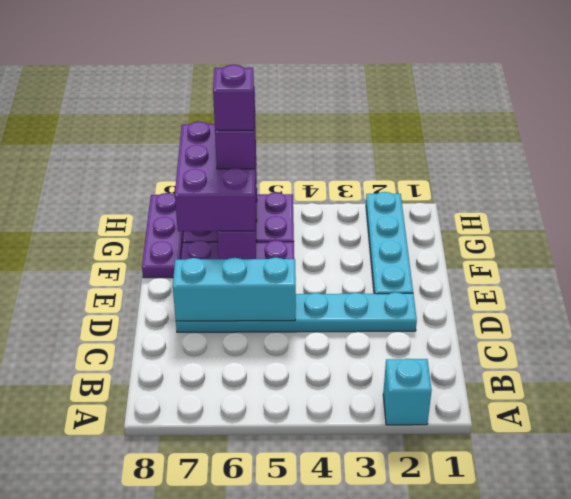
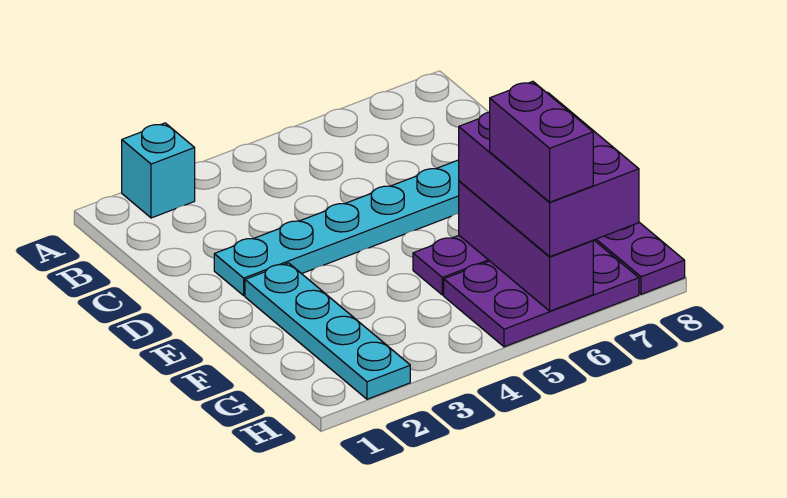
cyan brick D5:D7 level 2 -> none
purple brick G6 level 5 -> none

